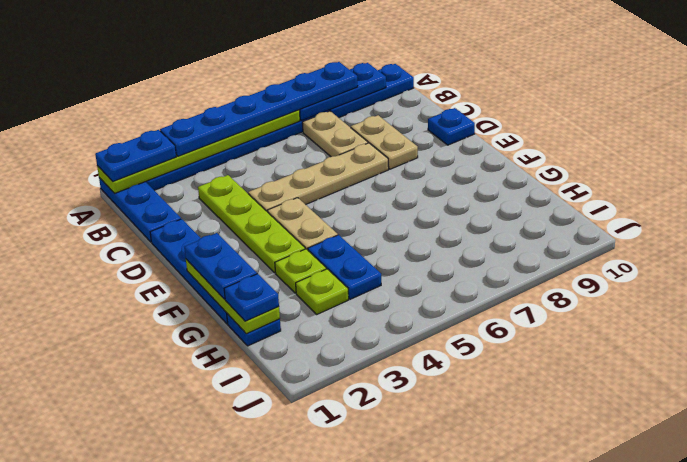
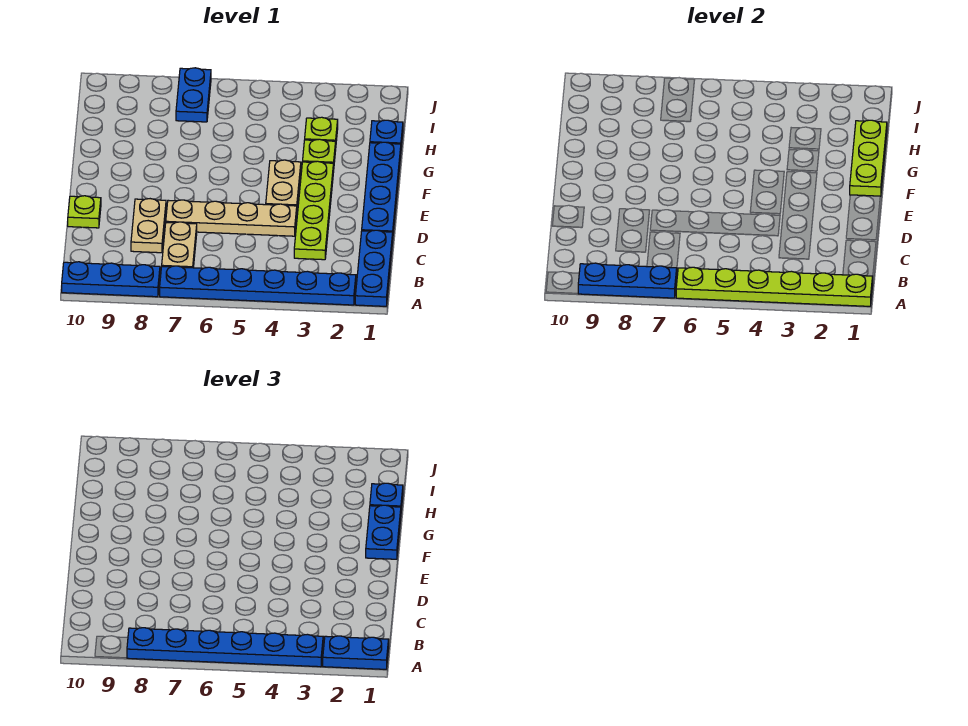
blue plate D10 level 1 -> lime plate D10 level 1
blue plate G4:H4 level 1 -> blue plate I7:J7 level 1

